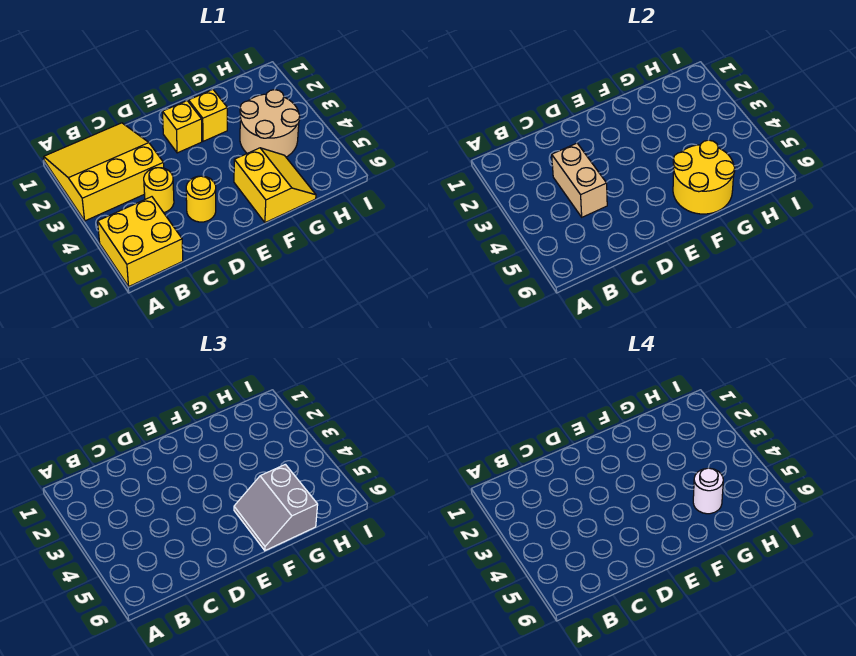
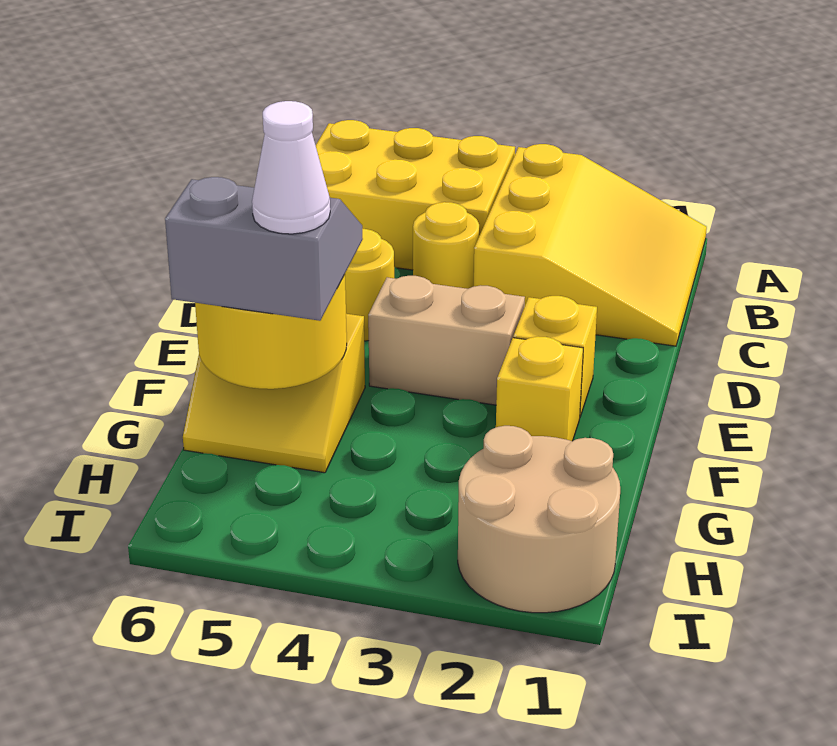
yellow brick A5:B6 level 1 -> yellow brick A4:B6 level 1
tan brick C3:C4 level 2 -> tan brick E3:E4 level 1
tan round brick G3:H4 level 1 -> tan round brick H1:I2 level 1
white round brick G5 level 4 -> white cone G5 level 4

